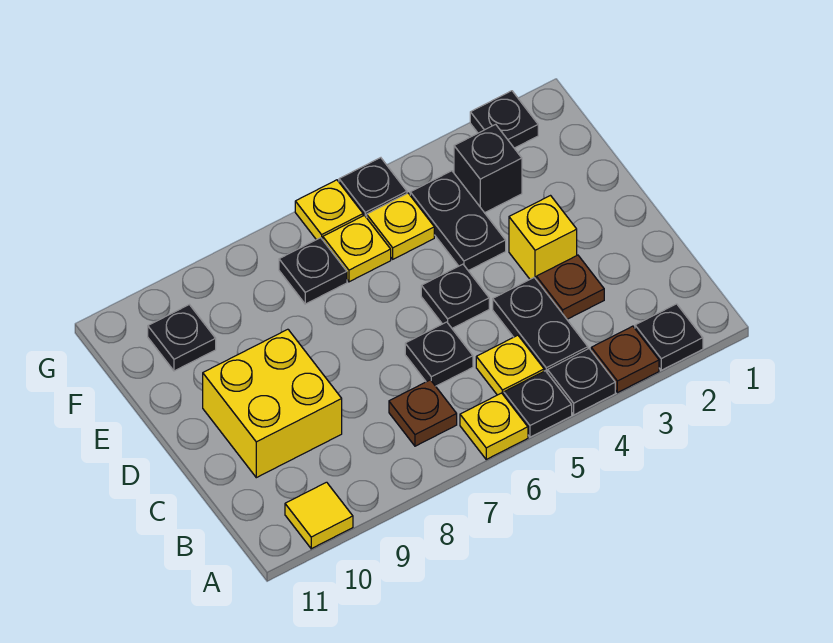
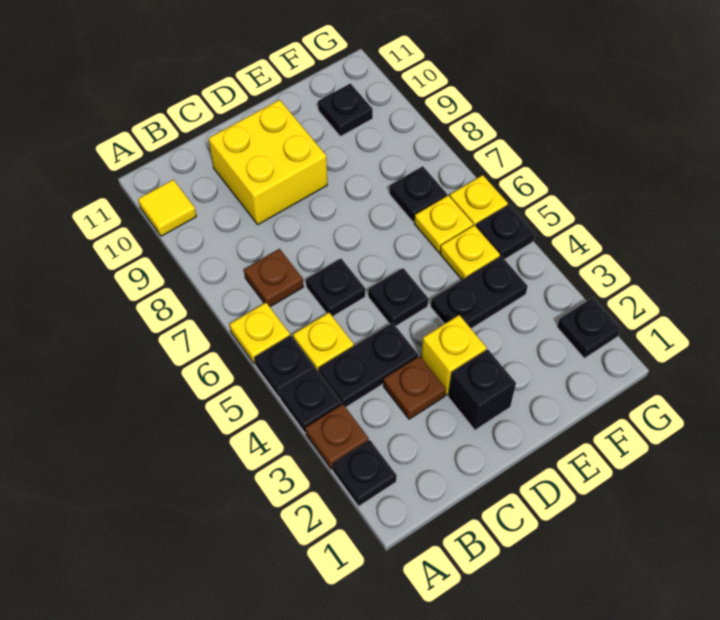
black brick F3 level 1 -> black brick D2 level 1

